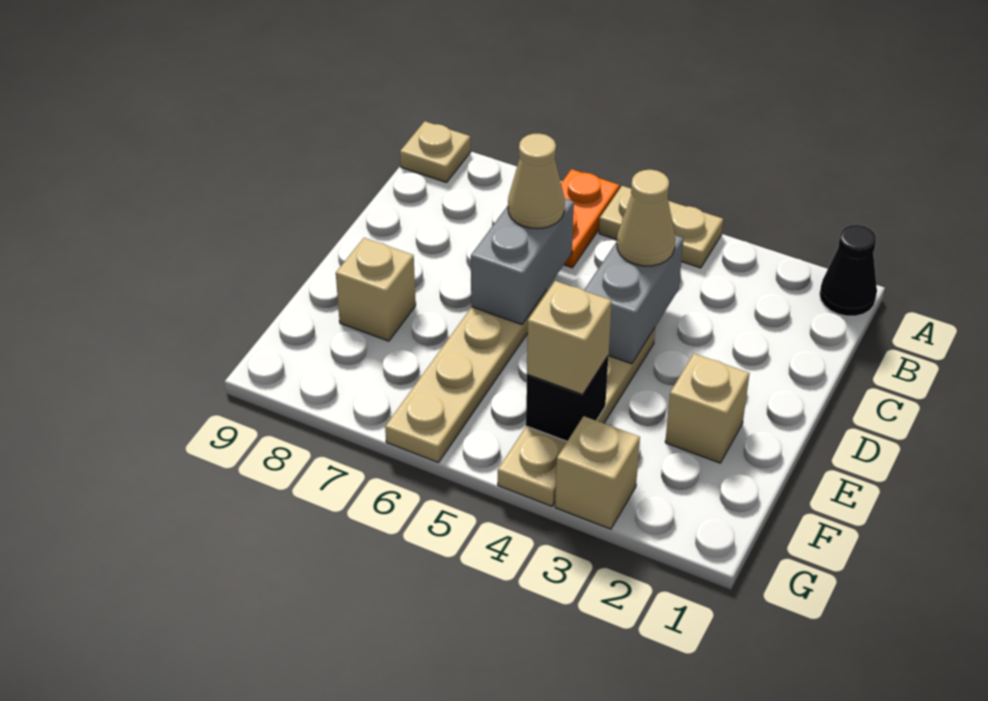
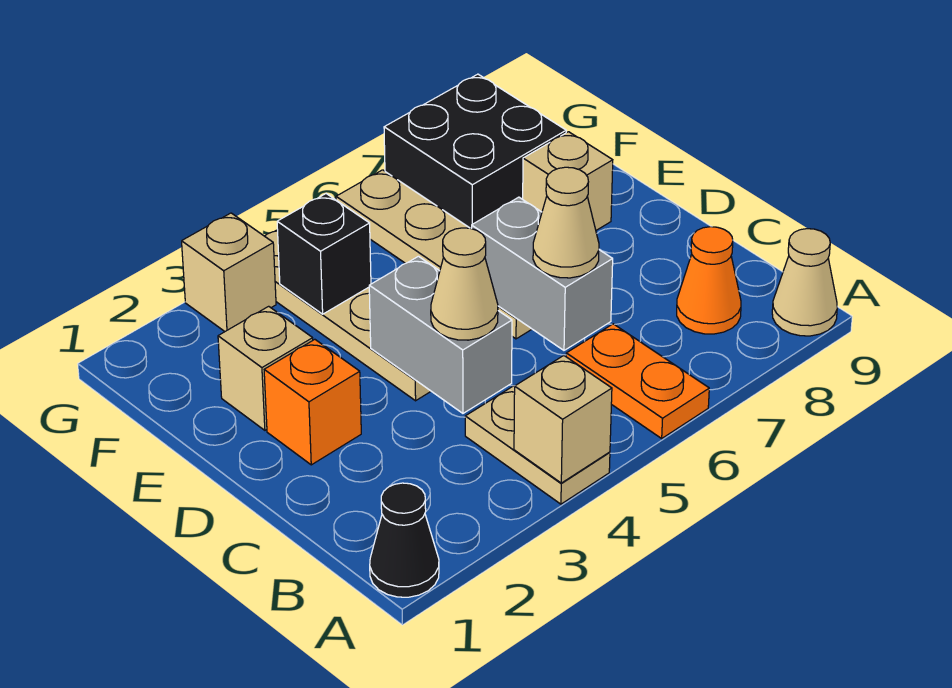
tan plate A4:A5 level 1 -> tan plate A4:B4 level 1
tan plate A9 level 1 -> tan cone A9 level 1
none -> orange cone B8 level 1
none -> orange brick D2 level 1
tan brick F4 level 3 -> tan brick A4 level 2
none -> black brick F7:G8 level 1

